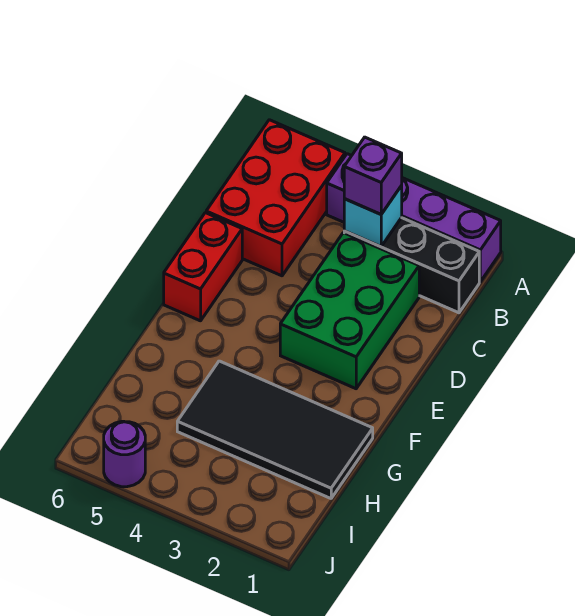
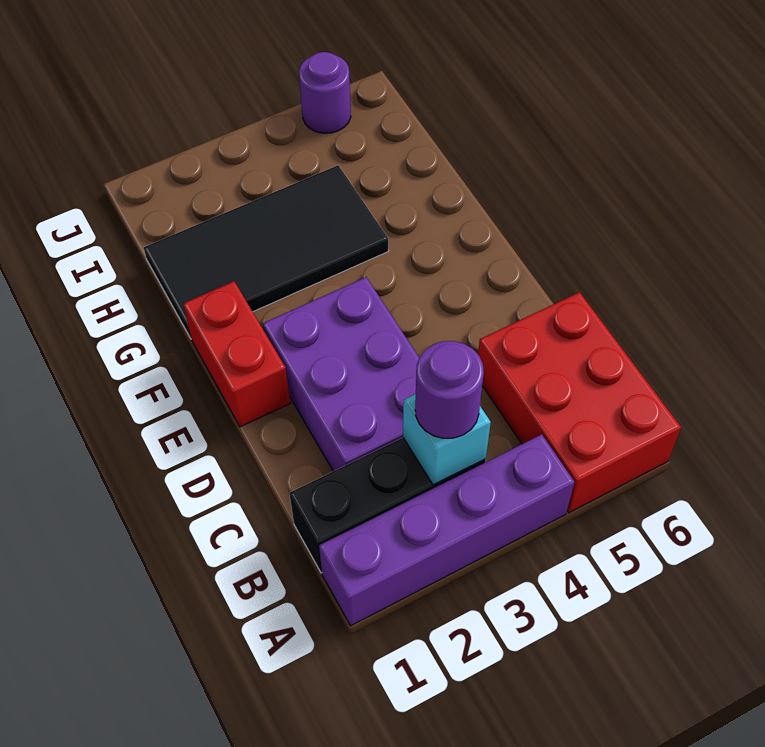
purple brick B3 level 3 -> purple round brick B3 level 3
green brick C2:E3 level 1 -> purple brick C2:E3 level 1
red brick D6:E6 level 1 -> red brick E1:F1 level 1

